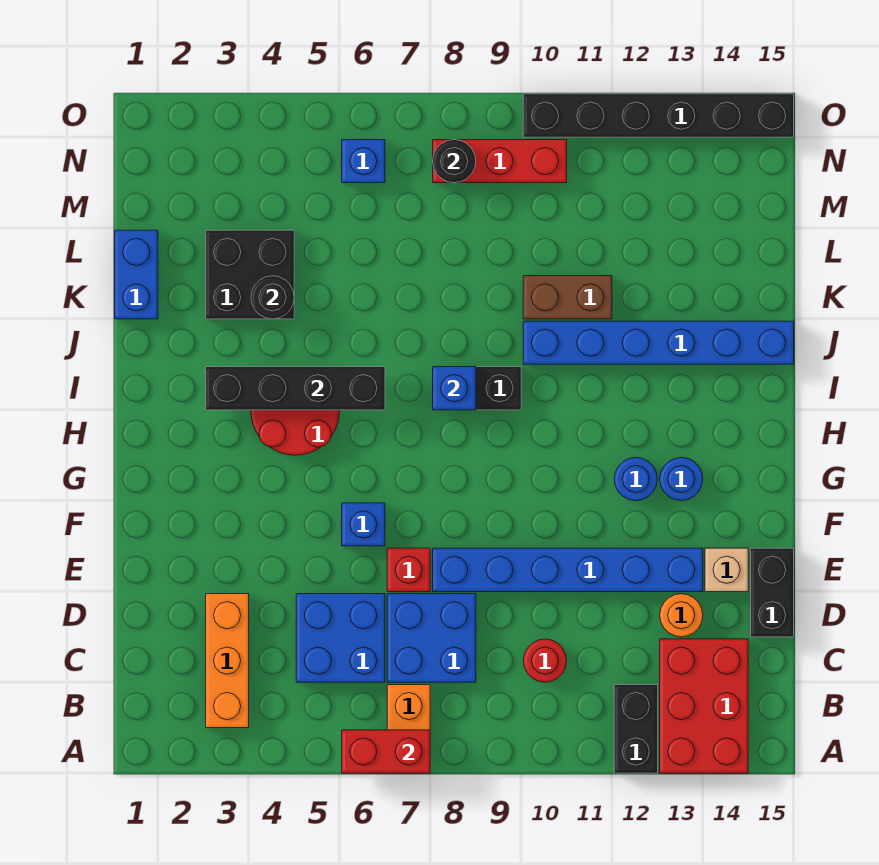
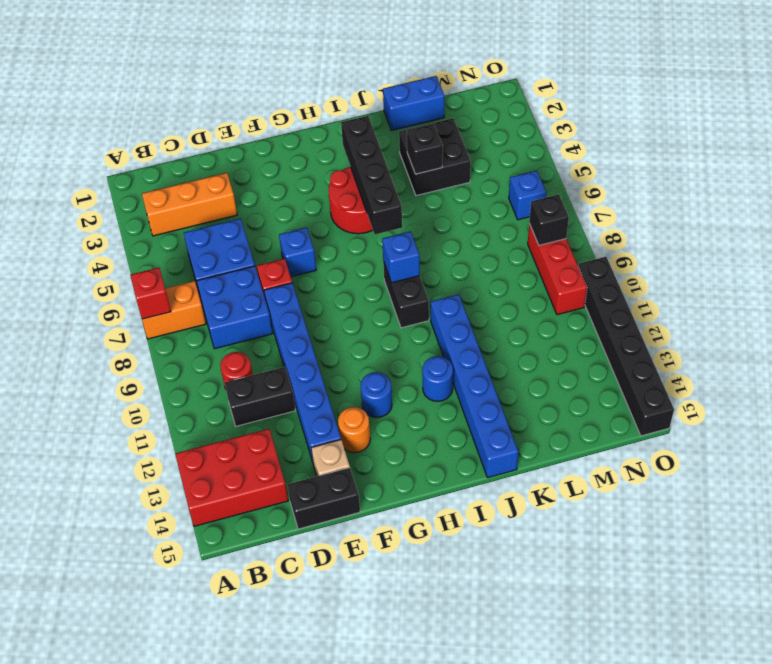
red brick A6:A7 level 2 -> red brick A7 level 2
black brick A12:B12 level 1 -> black brick C11:D11 level 1
orange round brick D13 level 1 -> orange round brick F13 level 1
blue round brick G13 level 1 -> blue round brick I12 level 1
black round brick K4 level 2 -> black brick K4 level 2
brown brick K10:K11 level 1 -> none
black round brick N8 level 2 -> black brick N8 level 2

